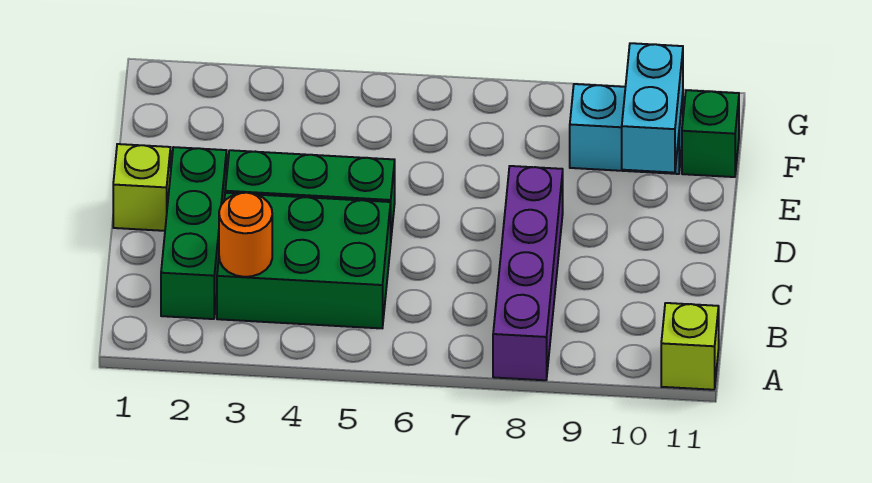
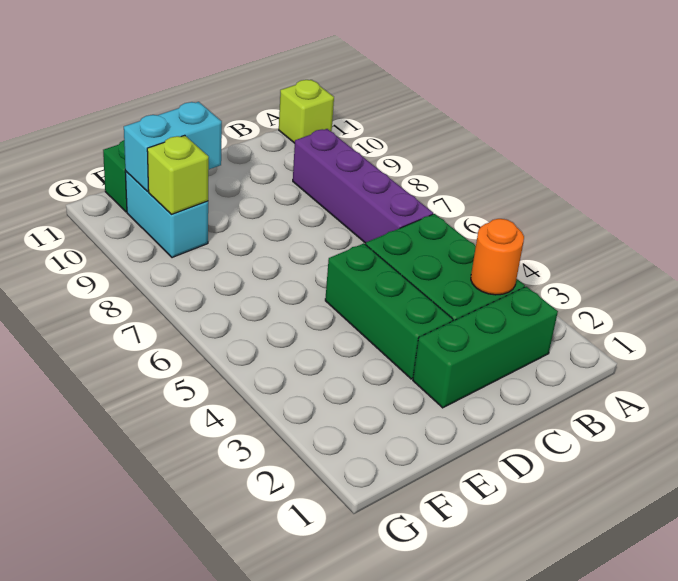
purple brick A8:D8 level 1 -> purple brick B6:B9 level 1
lime brick D1 level 1 -> lime brick F9 level 2

